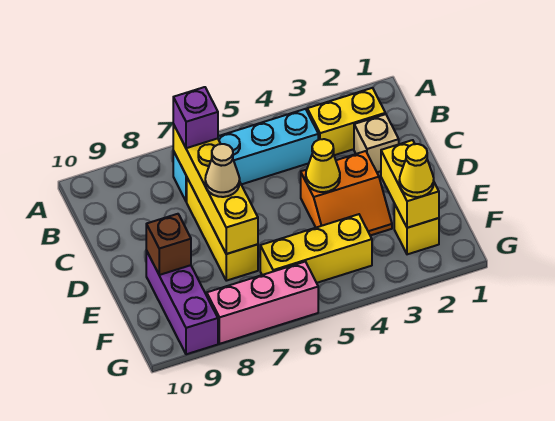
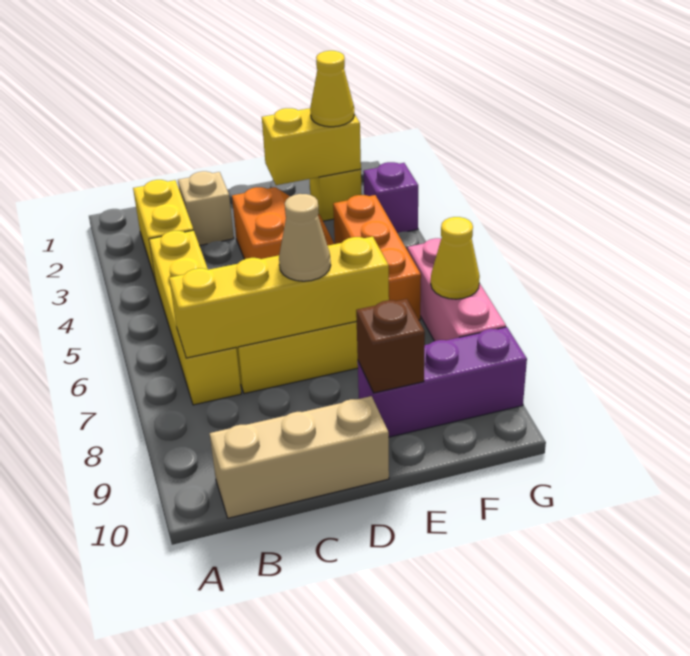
cyan brick B4:B7 level 1 -> yellow brick B4:B7 level 1
purple brick B7 level 3 -> purple brick G3 level 1
none -> tan brick B10:D10 level 1
yellow cone D4 level 2 -> yellow cone G7 level 2
yellow brick F4:F6 level 1 -> orange brick F4:F6 level 1

